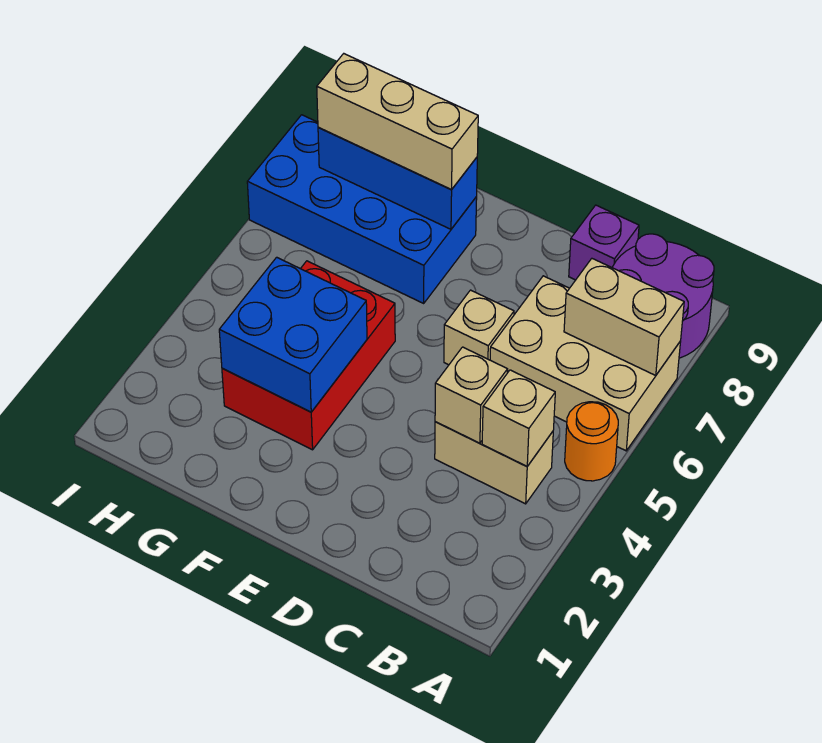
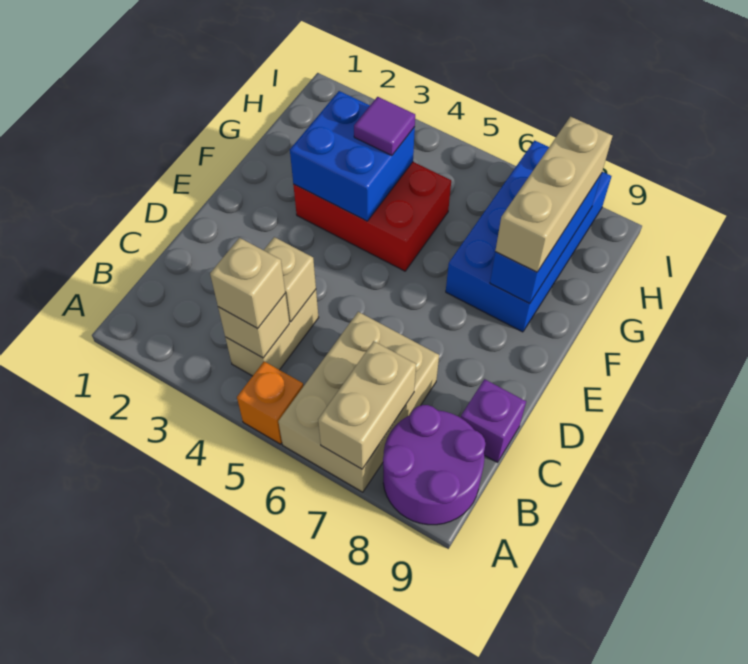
orange round brick A5 level 1 -> orange brick A5 level 1
tan brick D6 level 1 -> tan brick B4 level 3
none -> purple tile G4 level 3

